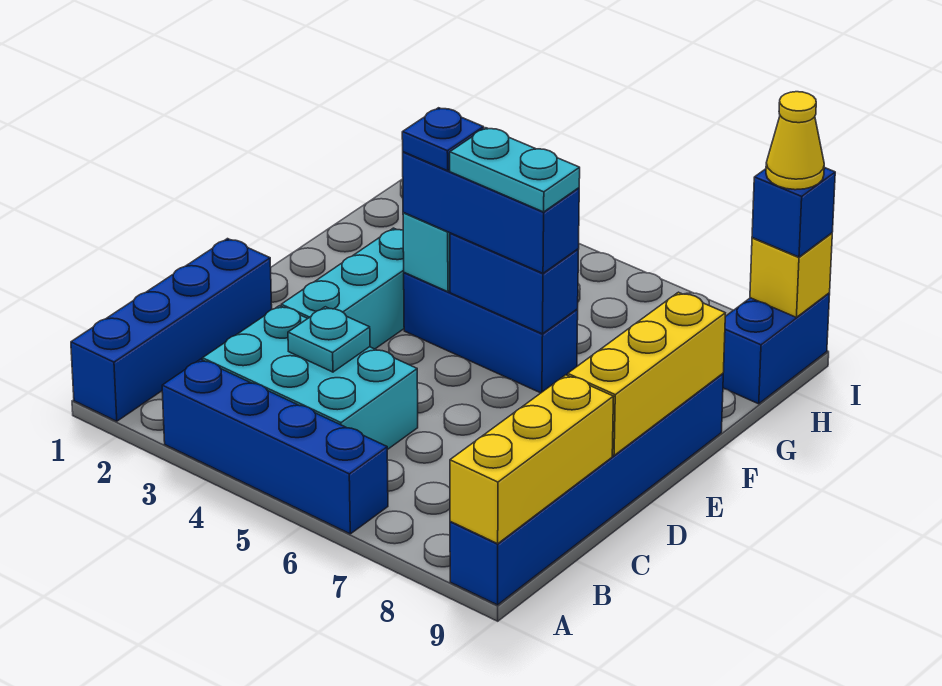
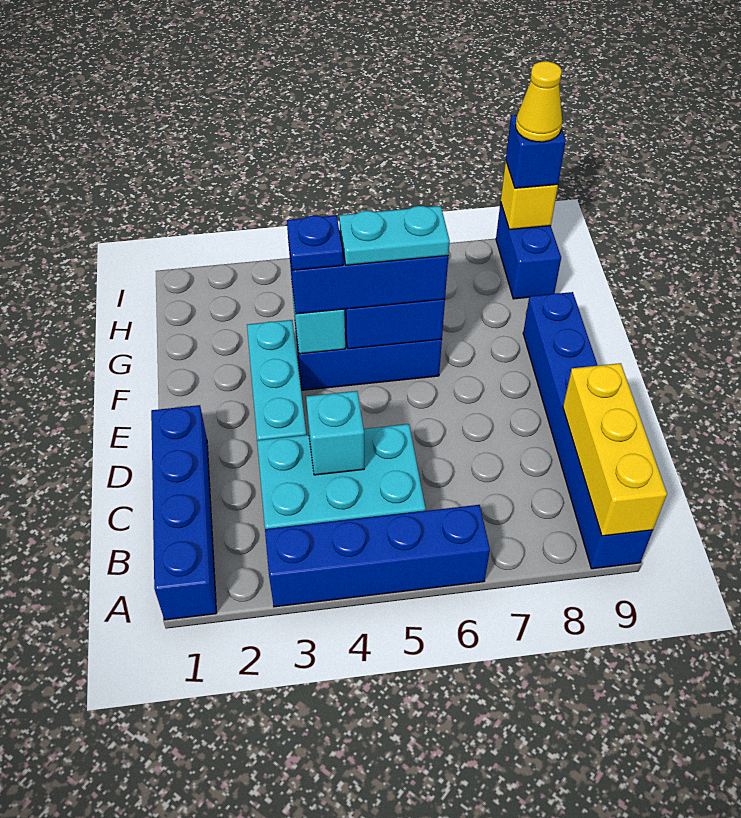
cyan plate C4 level 2 -> cyan brick C4 level 2
yellow brick D9:F9 level 2 -> none

